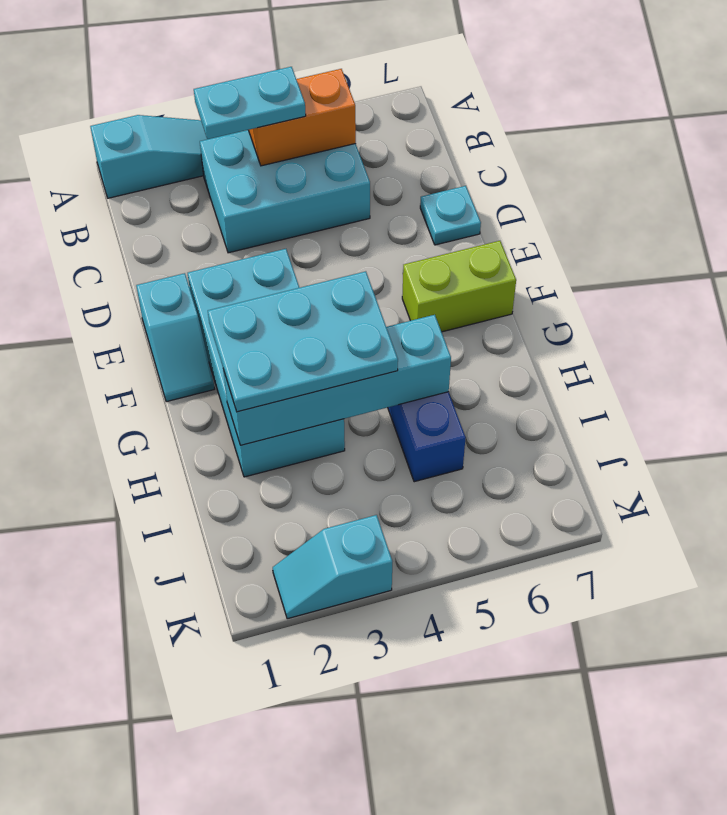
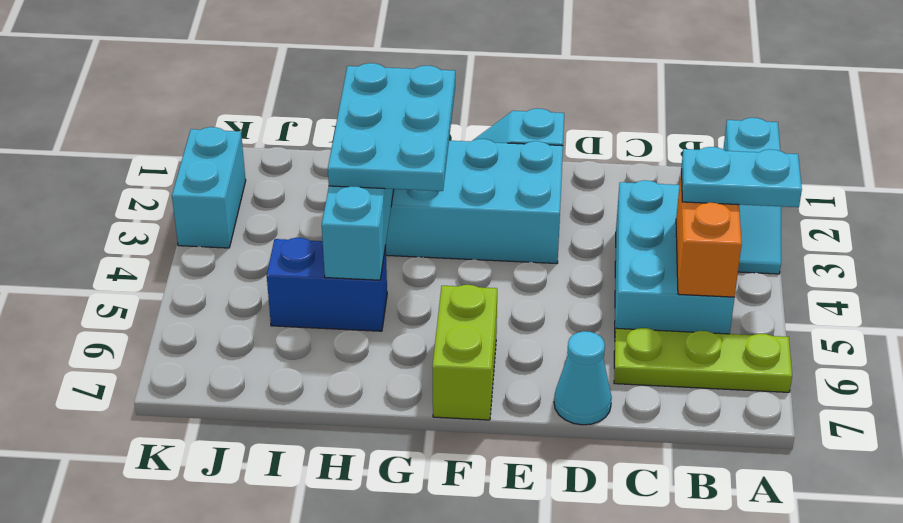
none -> lime plate A6:C6 level 1
cyan plate B3:B4 level 3 -> cyan plate A4:B4 level 3
cyan plate D7 level 1 -> cyan cone D7 level 1
cyan slope K2:K3 level 1 top 3 -> cyan brick K2:K3 level 1

